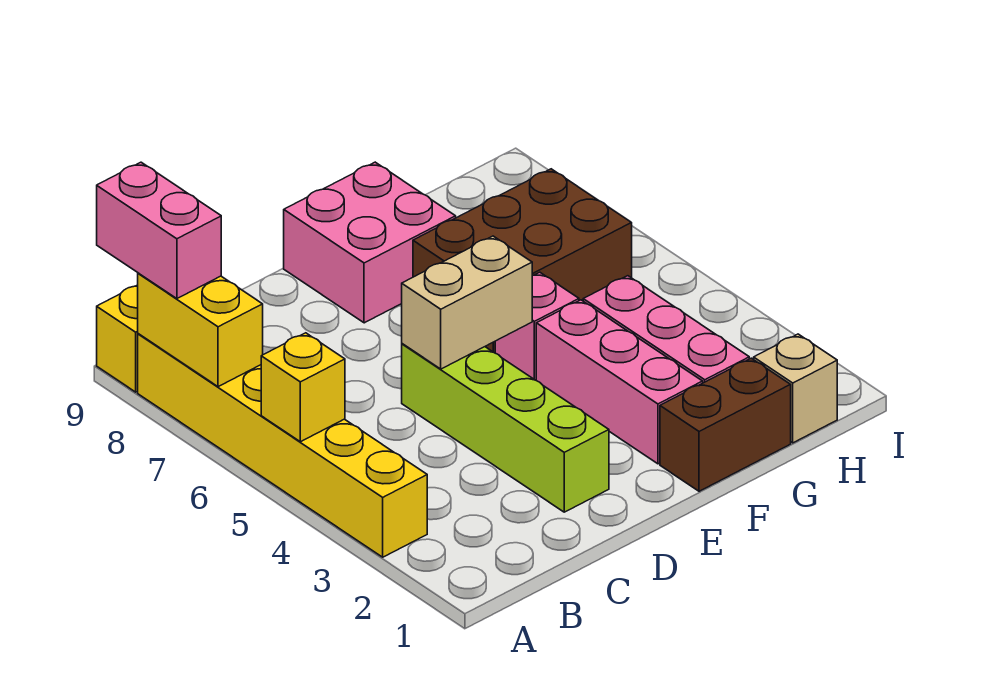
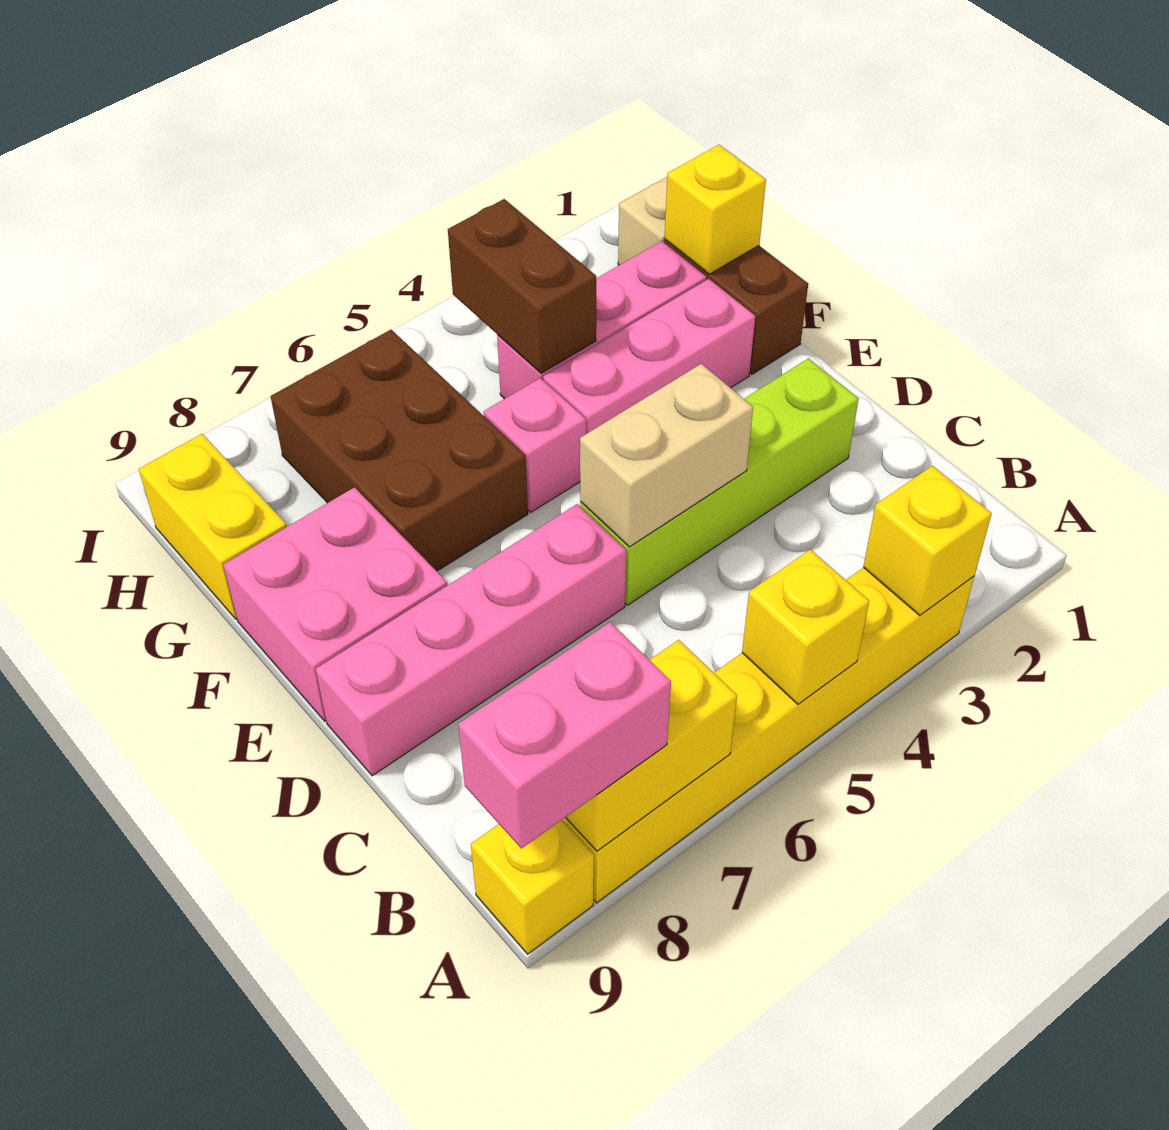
none -> yellow brick A3 level 2
tan brick D5:E5 level 2 -> tan brick D4:D5 level 2
none -> pink brick D6:D9 level 1
none -> yellow brick G1 level 2
none -> brown brick G4:H4 level 2
none -> yellow brick G9:H9 level 1

